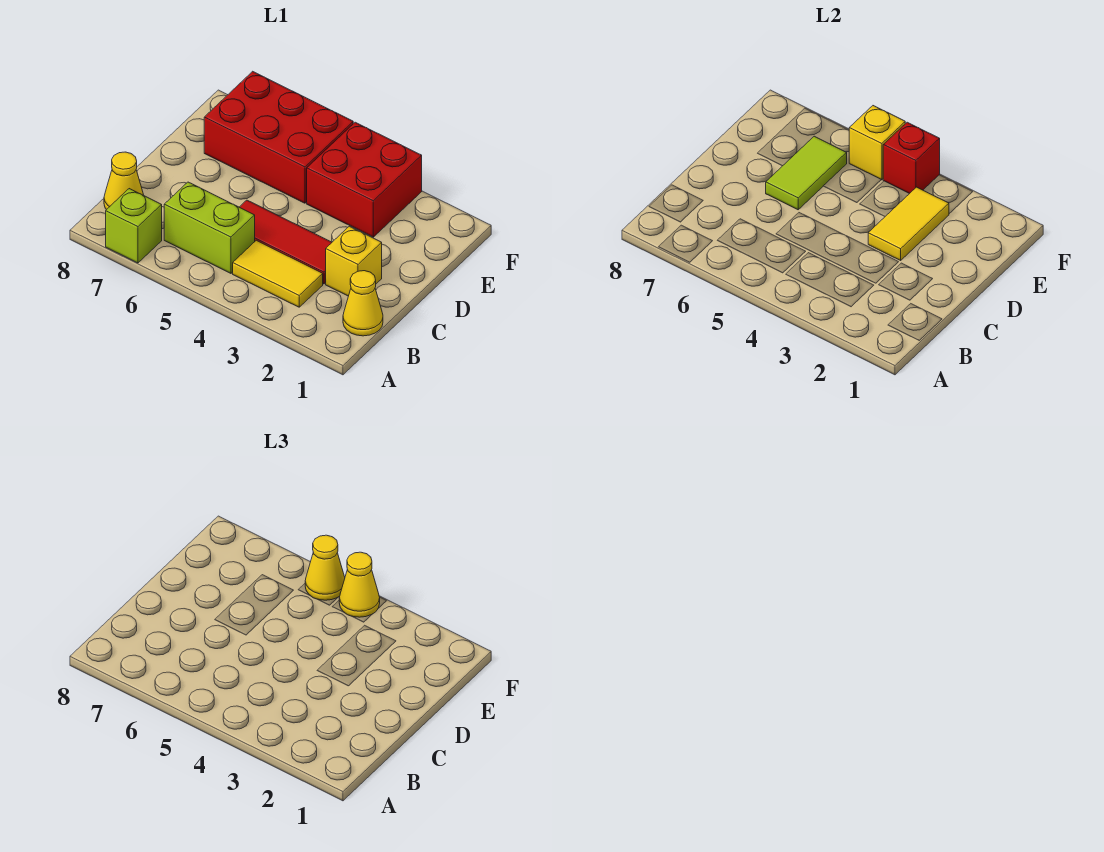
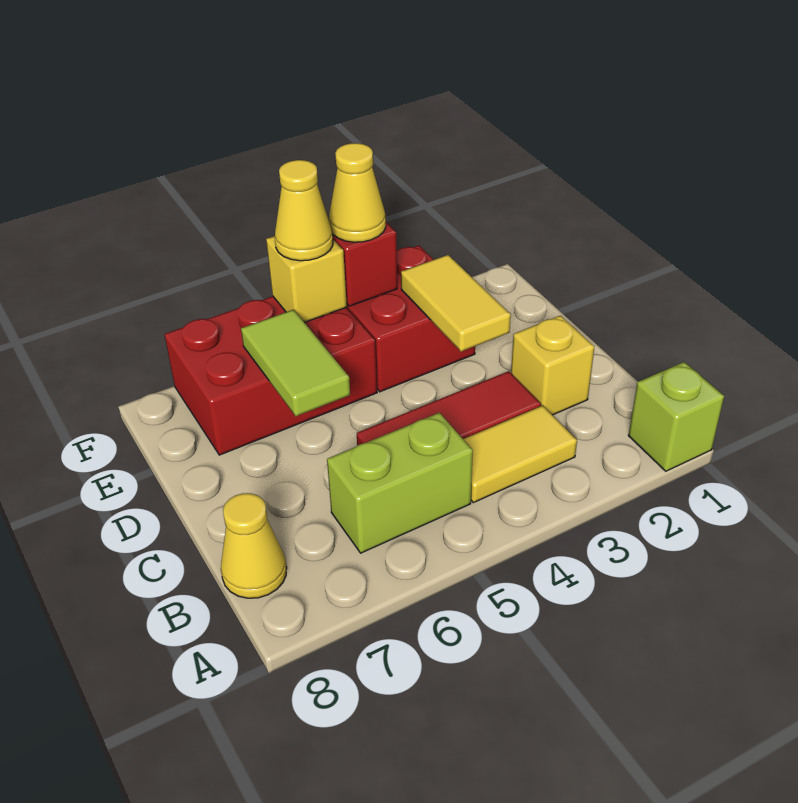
lime brick A7 level 1 -> lime brick A1 level 1
yellow cone B1 level 1 -> none

